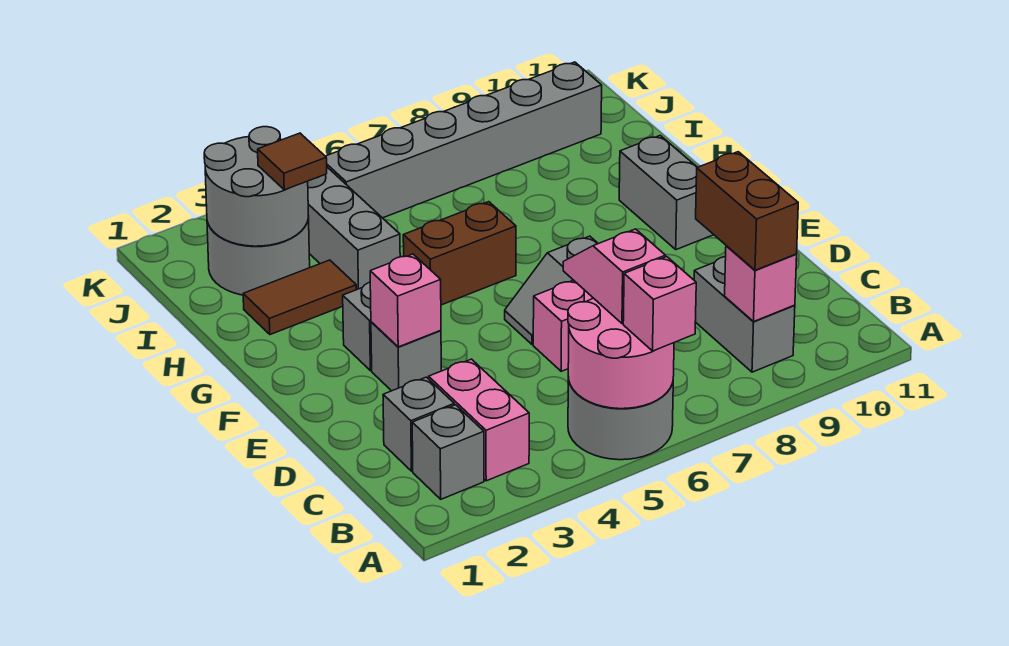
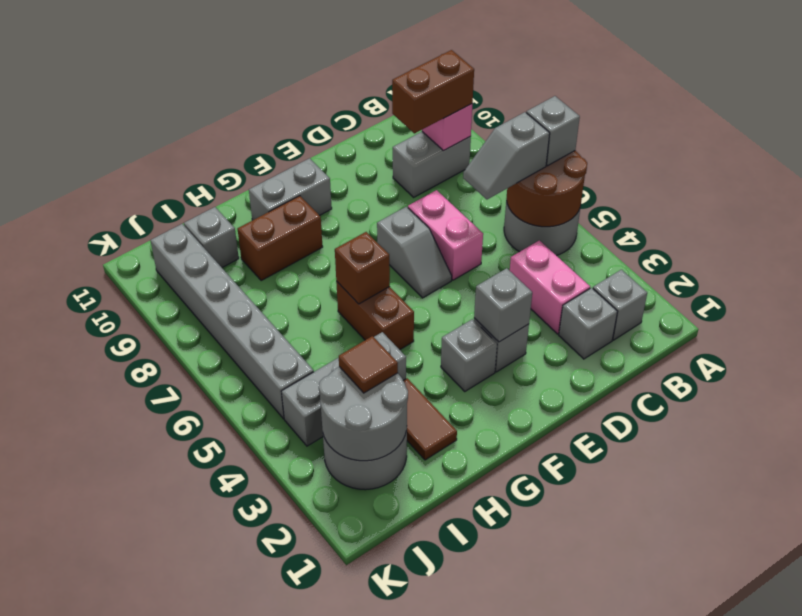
pink round brick A5:B6 level 2 -> brown round brick A5:B6 level 2
pink brick A6 level 3 -> grey brick A6 level 3
pink brick B3:C3 level 1 -> pink brick C3:C4 level 1
pink slope B6:C6 level 3 top B -> grey slope B6:C6 level 3 top B
pink brick E3 level 2 -> grey brick E3 level 2
none -> brown brick G6 level 2
none -> brown brick G9:H9 level 1
none -> grey brick I10 level 1

